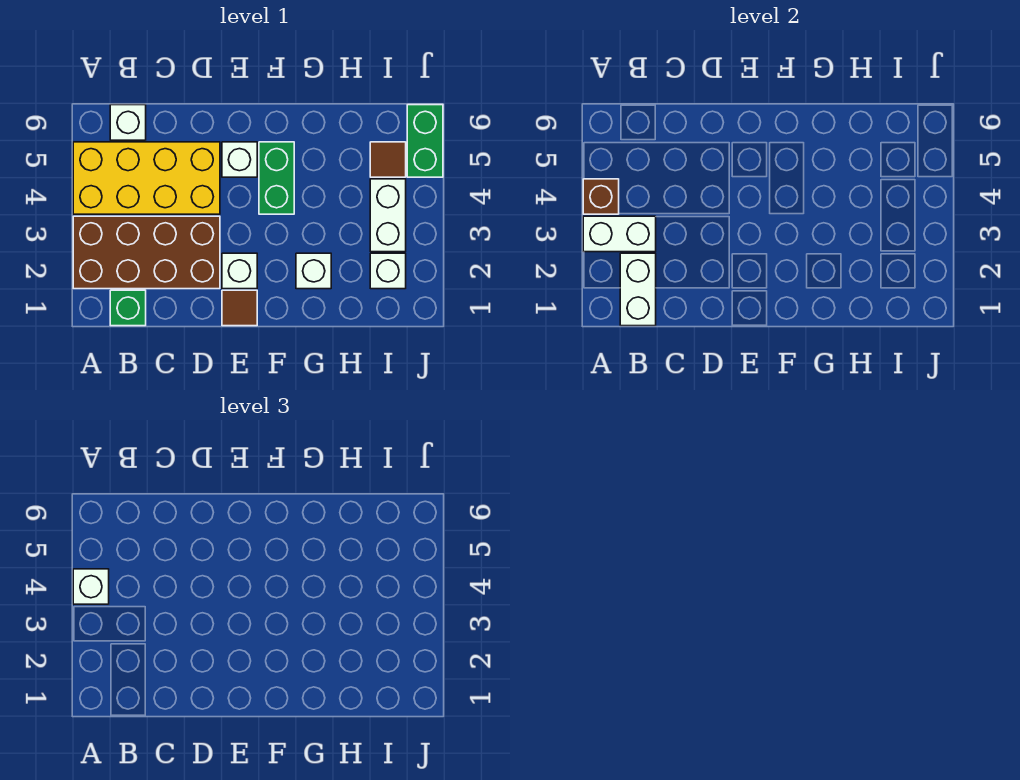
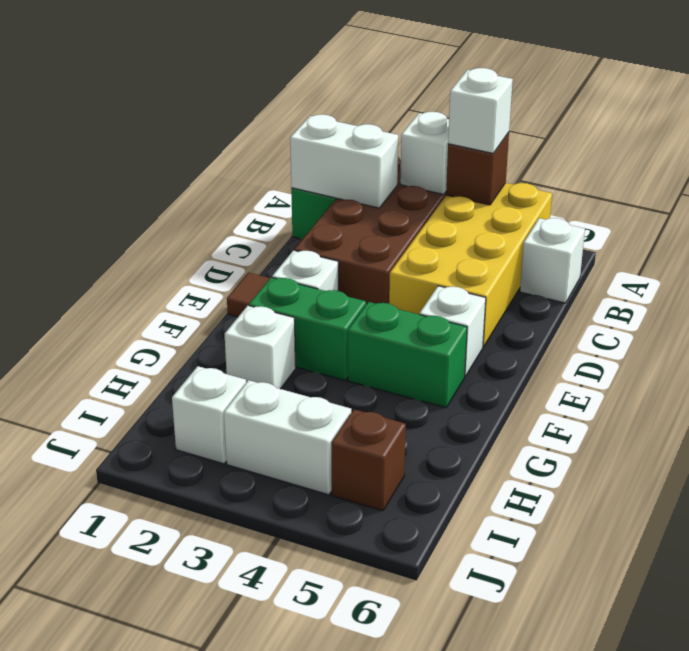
white brick A3:B3 level 2 -> white brick A3 level 2
brown tile I5 level 1 -> brown brick I5 level 1
green brick J5:J6 level 1 -> green brick F2:F3 level 1

